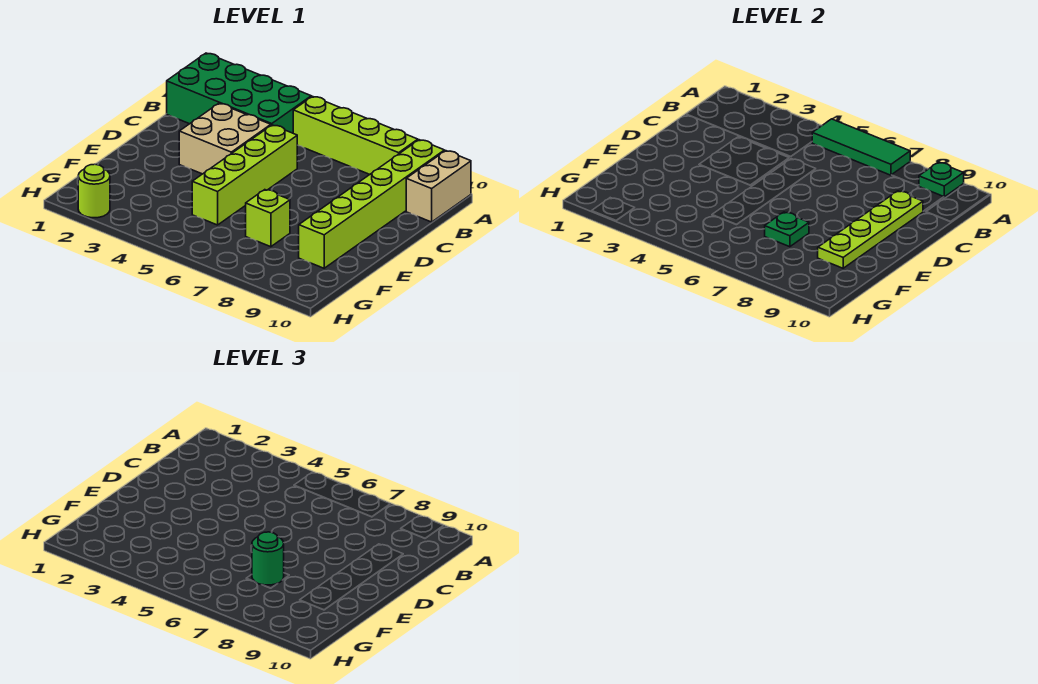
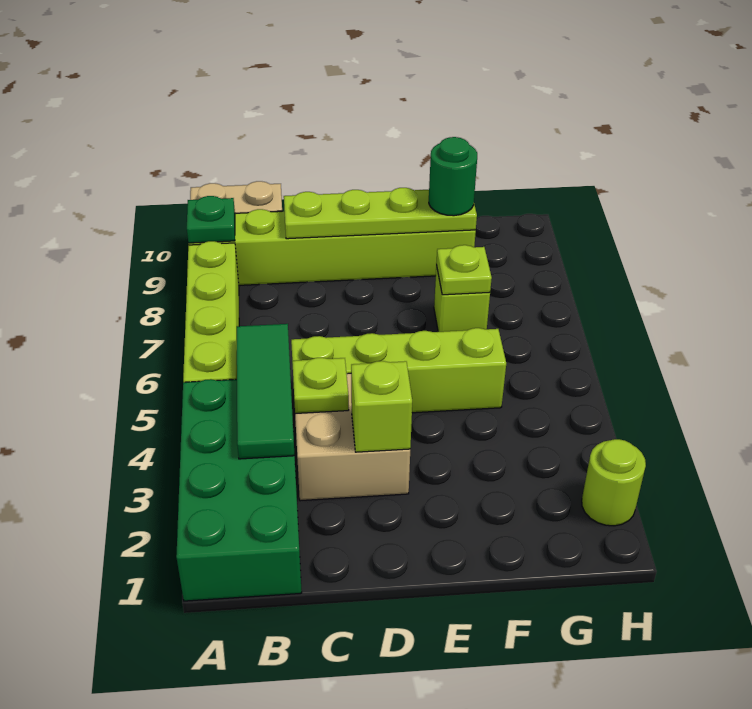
green tile A5:A7 level 2 -> green tile B3:B5 level 2
none -> lime plate C4 level 2
none -> lime brick D3 level 2
green plate F7 level 2 -> lime plate F7 level 2
green round brick F7 level 3 -> green round brick F9 level 3

